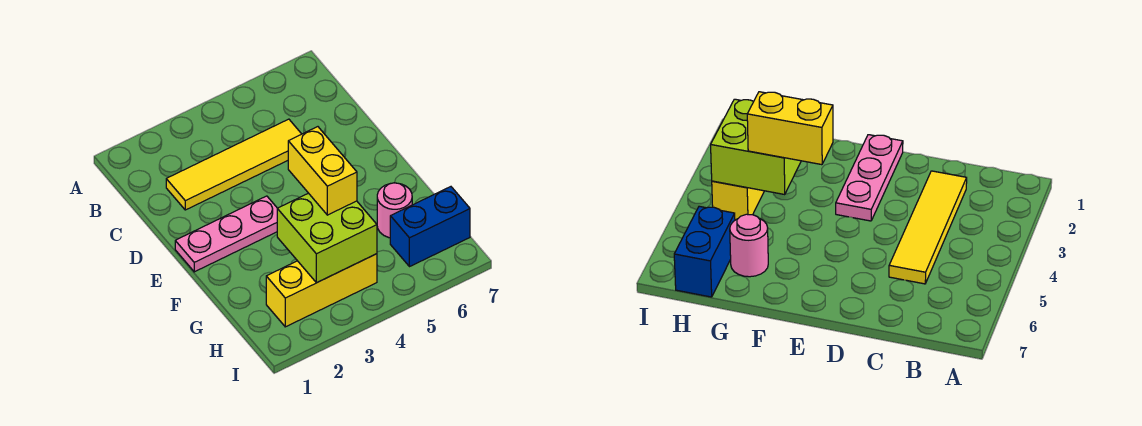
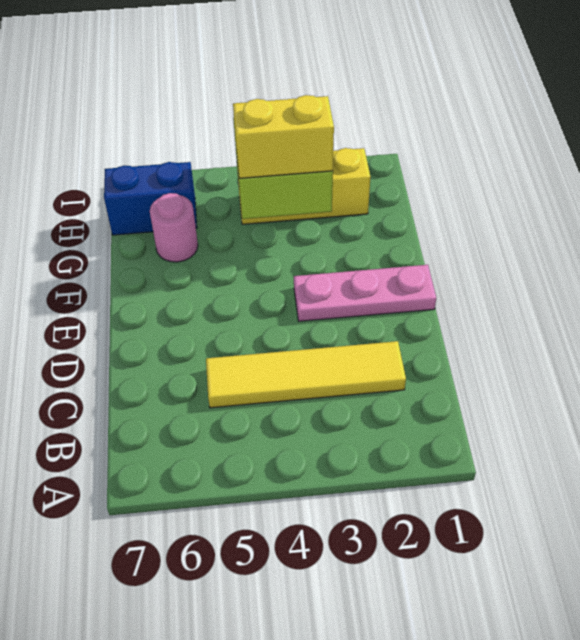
yellow brick F4:G4 level 3 -> yellow brick G3:G4 level 3

